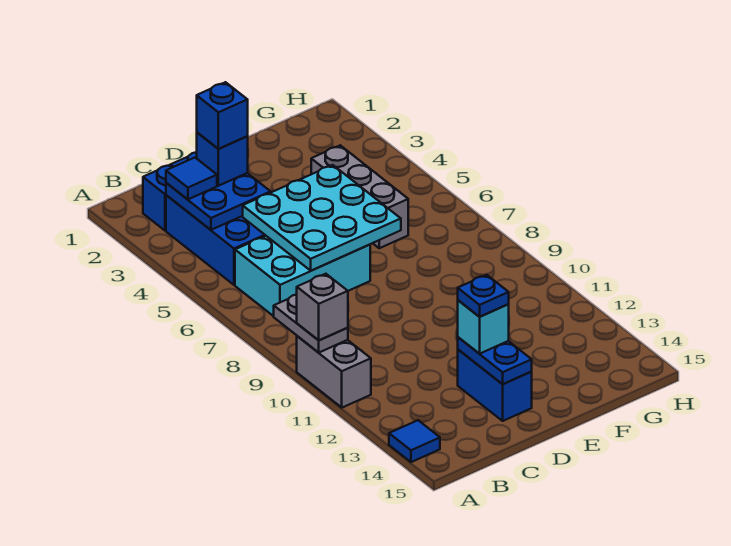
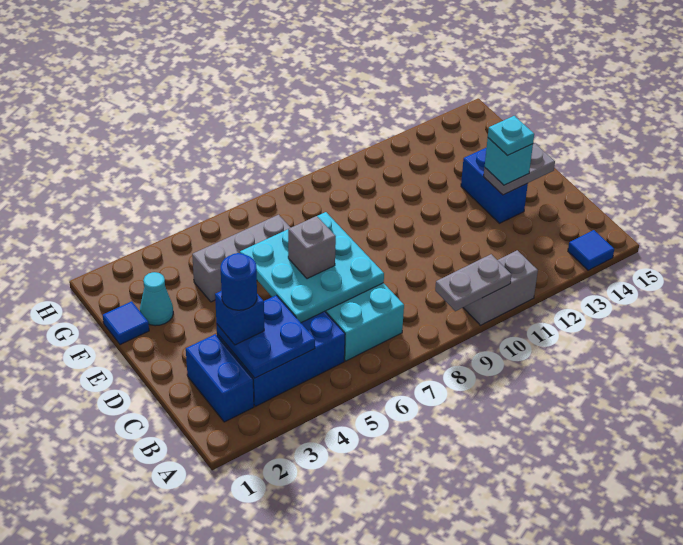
grey brick A10 level 3 -> grey brick D6 level 3
blue tile B3 level 3 -> blue tile F1 level 1
blue brick C3 level 4 -> blue round brick C3 level 4
blue brick D13:D14 level 1 -> blue brick D13:E13 level 1
blue plate D13:D14 level 2 -> grey plate D13:D14 level 2
blue plate D13 level 4 -> cyan plate D13 level 4
none -> cyan cone F2 level 1

